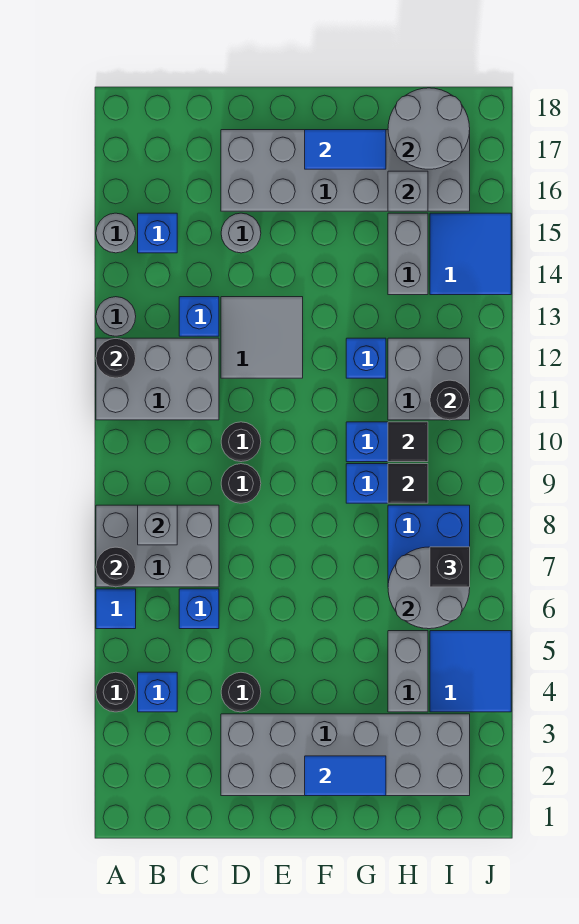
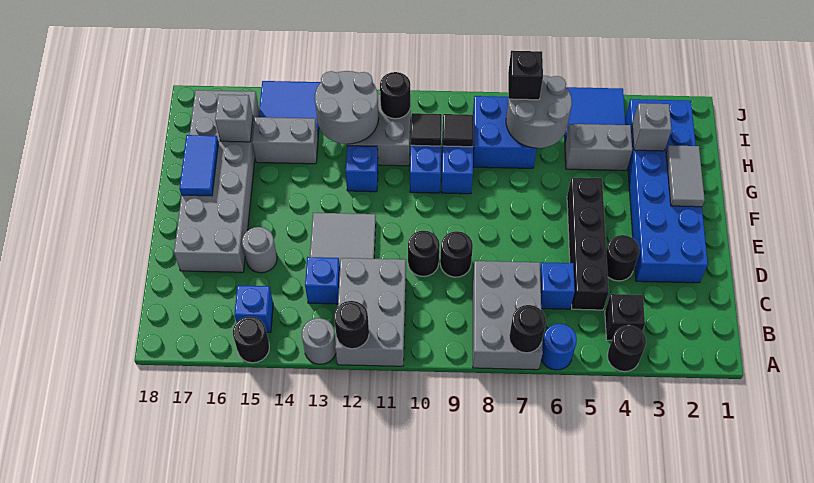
blue tile A6 level 1 -> blue round brick A6 level 1
grey round brick A15 level 1 -> black round brick A15 level 1
blue brick B4 level 1 -> black brick B4 level 1
grey brick B8 level 2 -> grey brick H3 level 2
none -> black brick C5:F5 level 1
grey brick D2:I3 level 1 -> blue brick D2:I3 level 1
blue tile F2:G2 level 2 -> grey tile F2:G2 level 2
grey round brick H17:I18 level 2 -> grey round brick H12:I13 level 2

